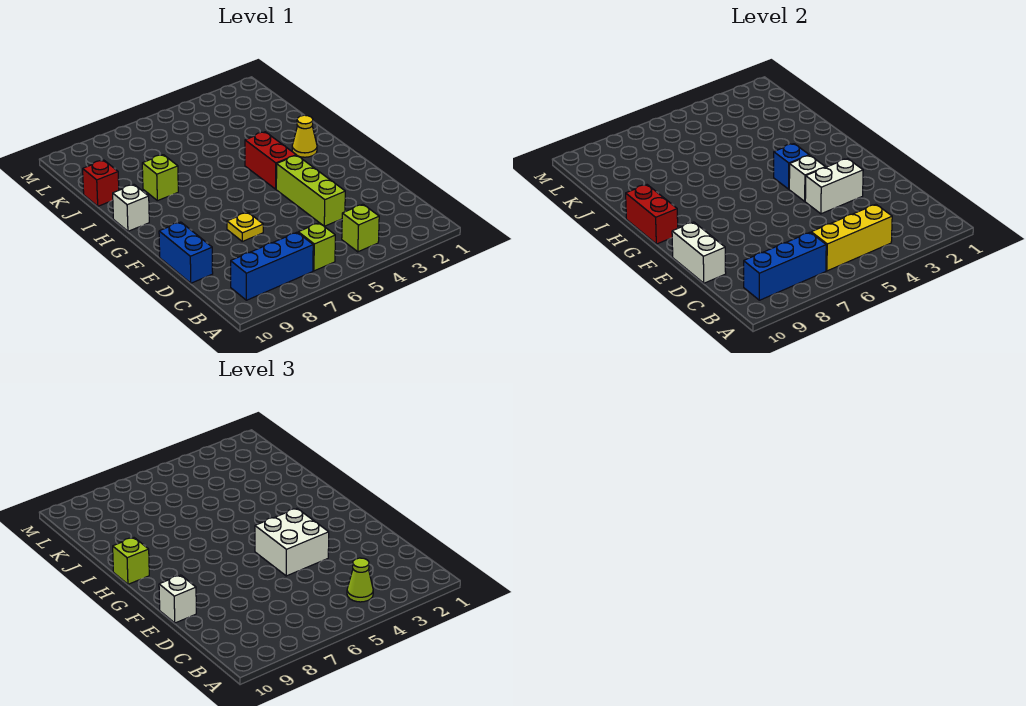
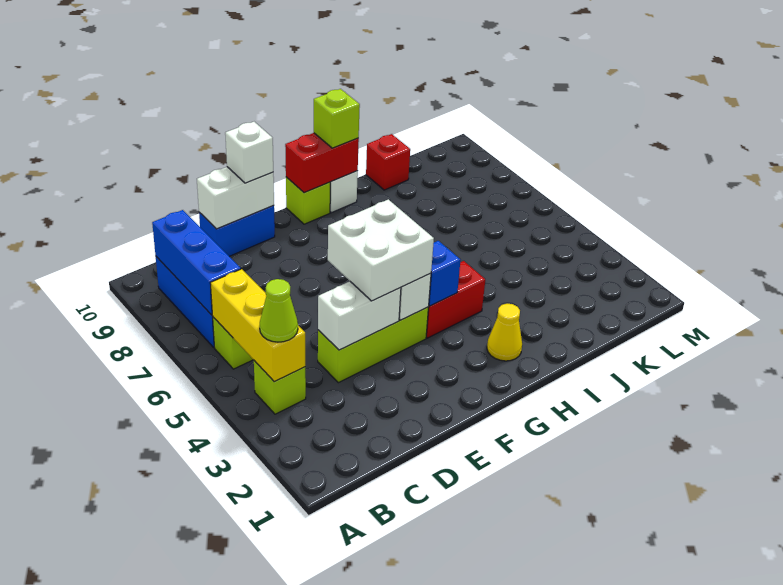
white brick E3:E4 level 2 -> white brick D4:E4 level 2
yellow plate E7 level 1 -> none
lime brick I8 level 1 -> lime brick G10 level 1

